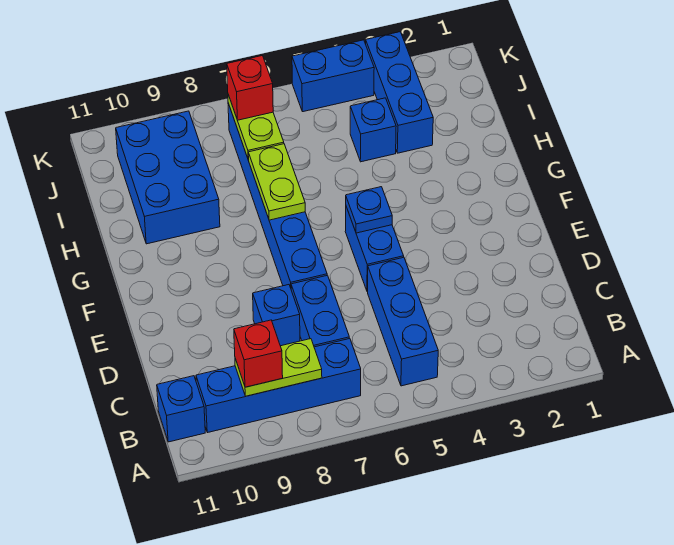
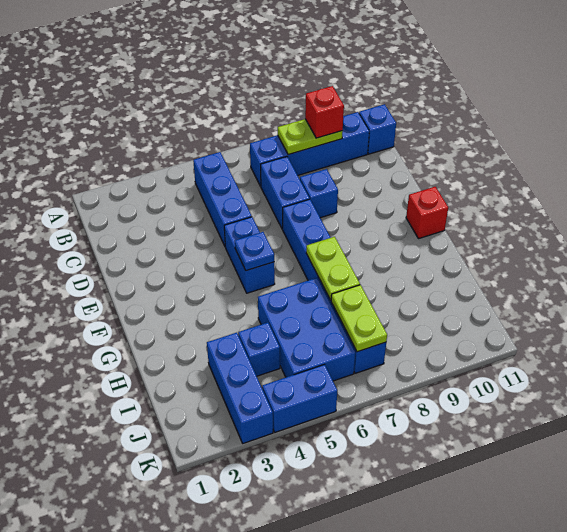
blue brick H9:J10 level 1 -> blue brick H5:J6 level 1
red brick J7 level 3 -> red brick F11 level 1

